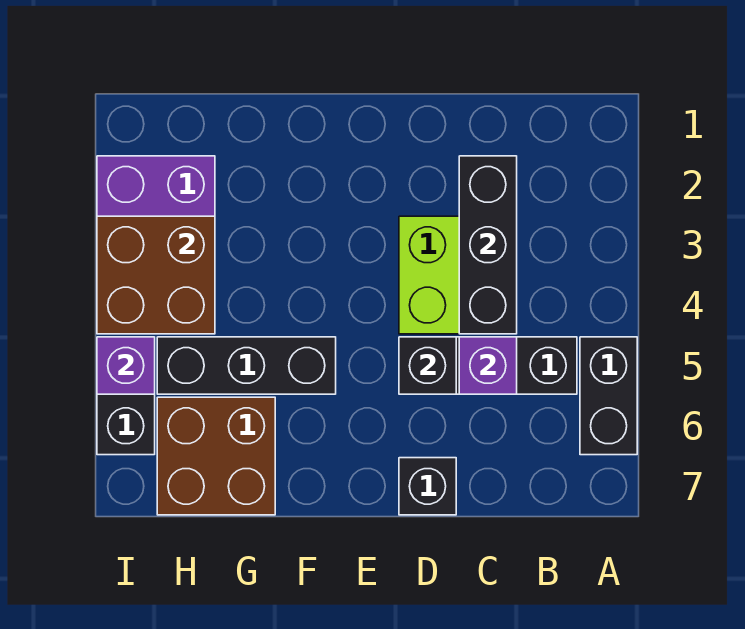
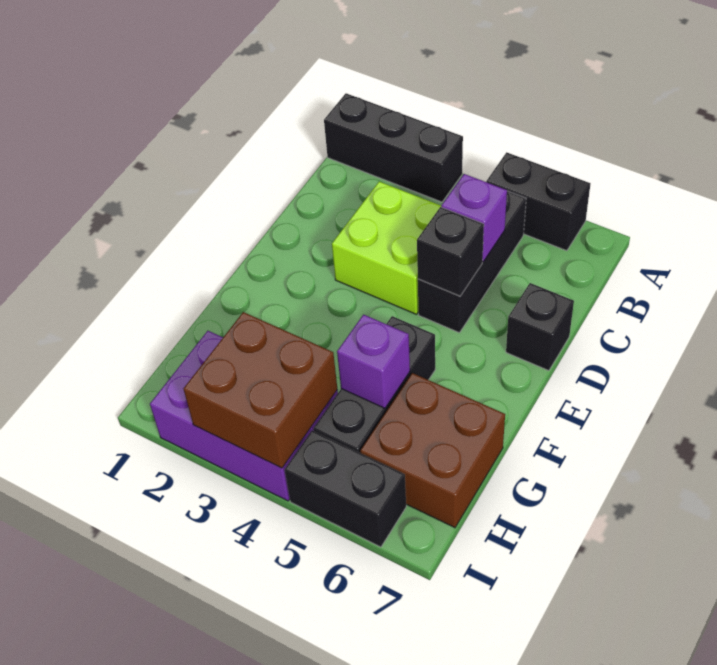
black brick C2:C4 level 2 -> black brick A1:A3 level 1
purple brick I5 level 2 -> purple brick G5 level 2

